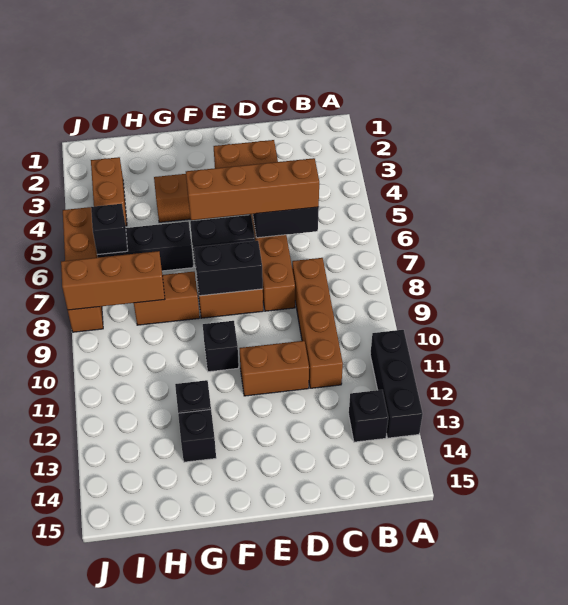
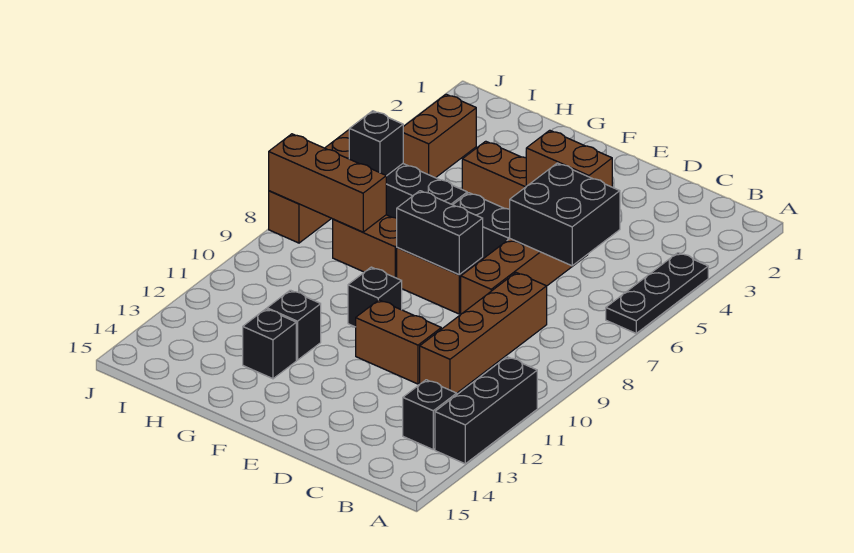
none -> black plate A4:A6 level 1
brown brick C6:F6 level 3 -> none

